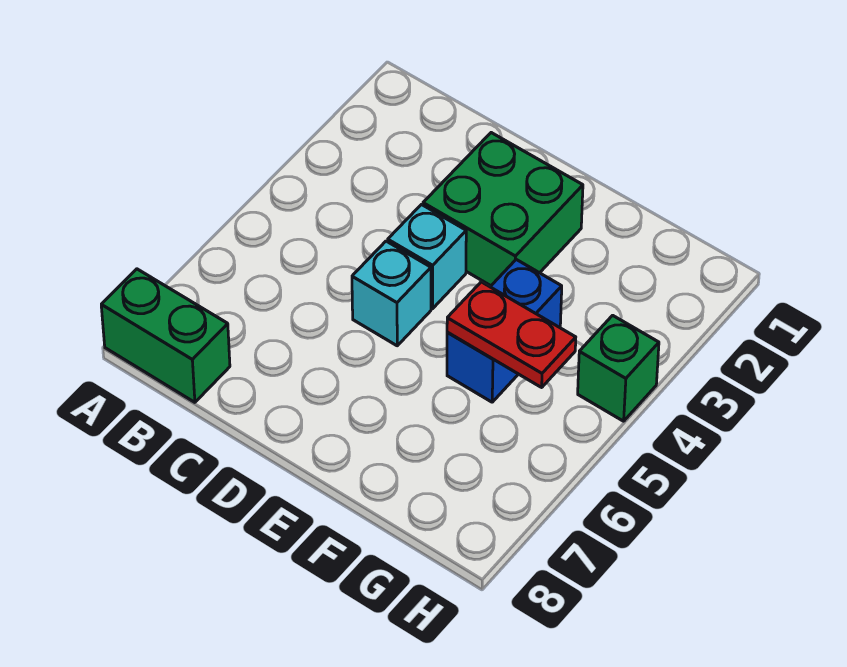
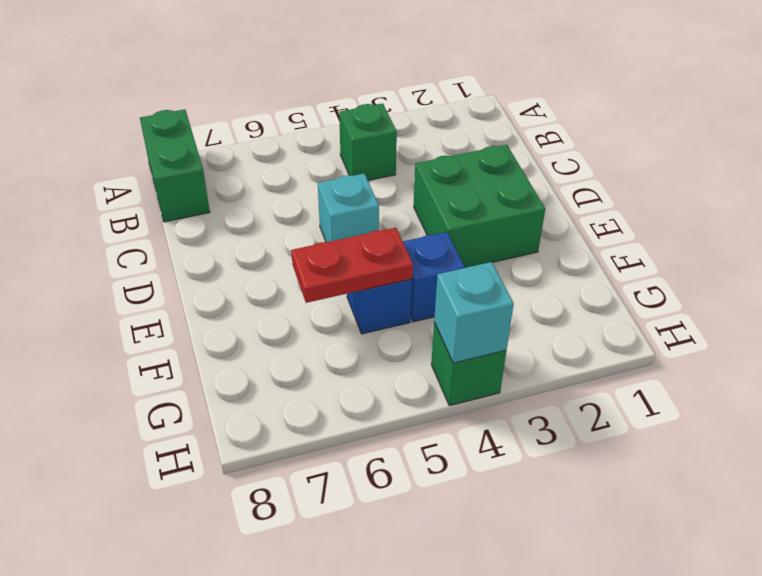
none -> green brick B4 level 1
cyan brick D4 level 1 -> cyan brick H4 level 2
red plate F5:G5 level 2 -> red plate F5:F6 level 2

